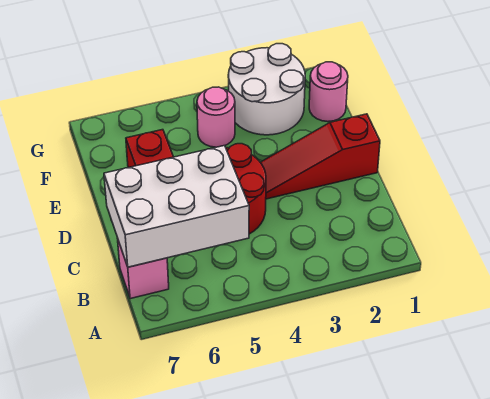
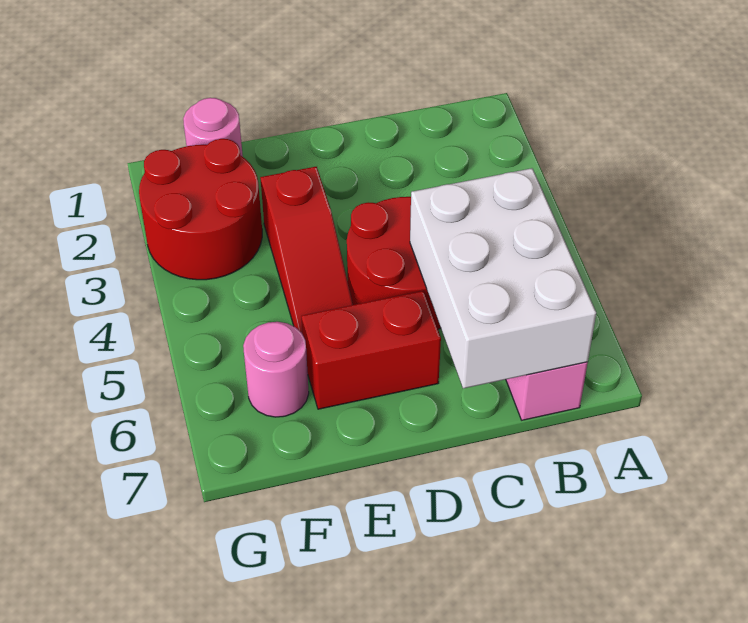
red slope D1:D3 level 1 top 1 -> red slope E3:E5 level 1 top 3
white round brick F2:G3 level 1 -> red round brick F2:G3 level 1
pink round brick F4 level 1 -> pink round brick F6 level 1

